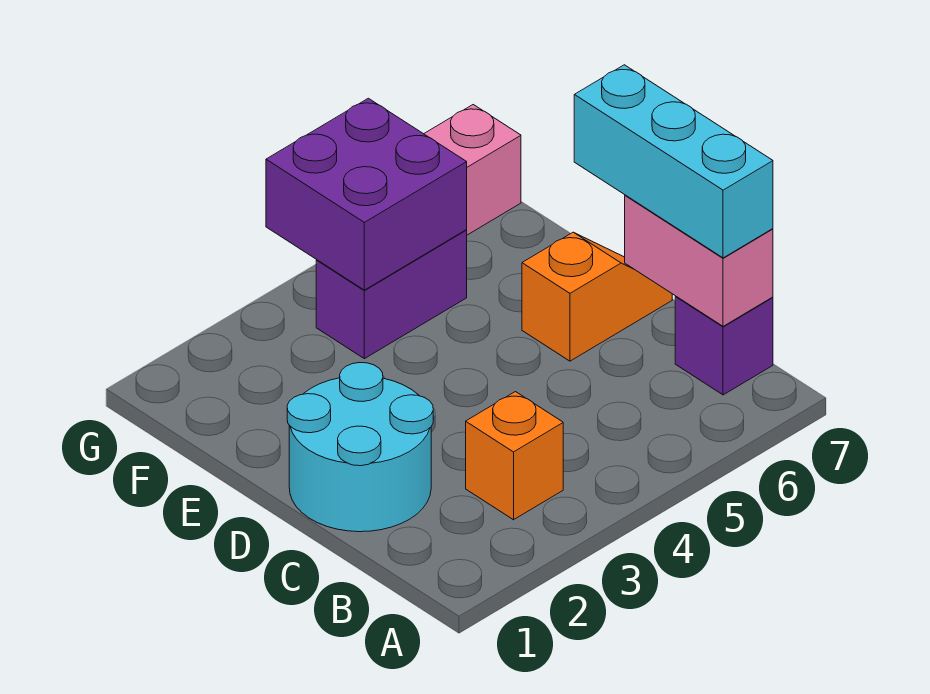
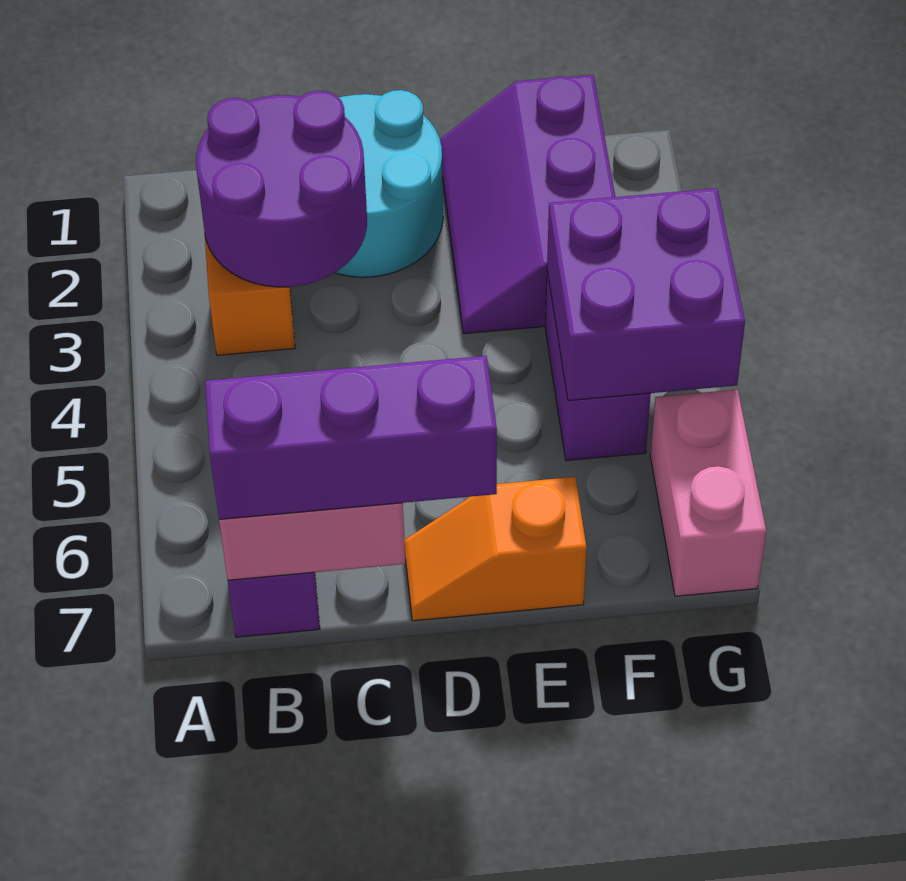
none -> purple round brick B2:C3 level 2
cyan brick B7:D7 level 3 -> purple brick B7:D7 level 3
orange slope D6:D7 level 1 top 6 -> orange slope D7:E7 level 1 top E
none -> purple slope E1:F3 level 1 top F

